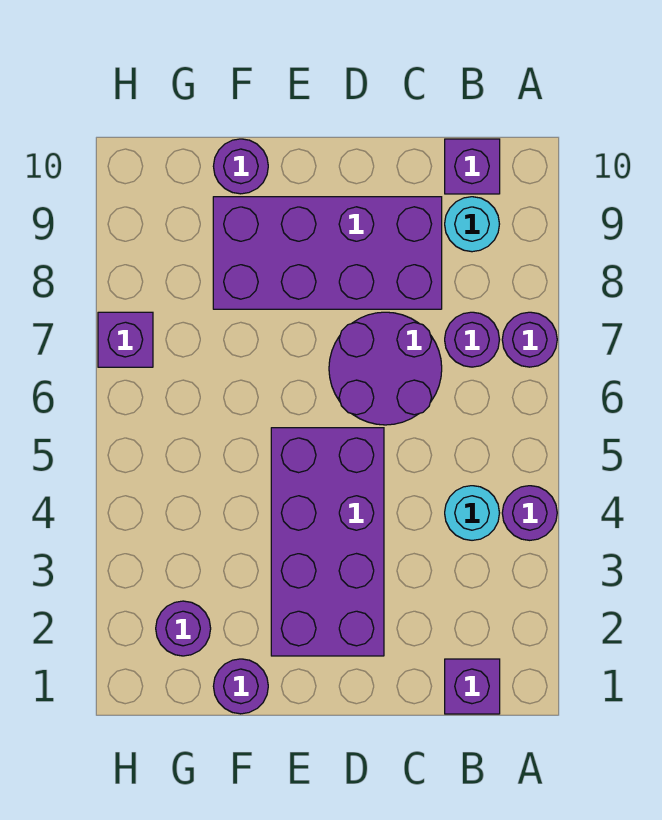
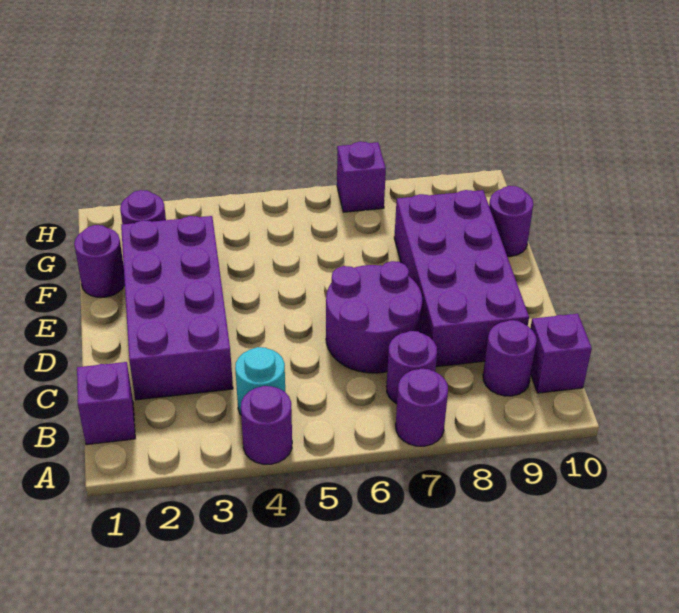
cyan round brick B9 level 1 -> purple round brick B9 level 1
purple brick D2:E5 level 1 -> purple brick C2:F3 level 1

